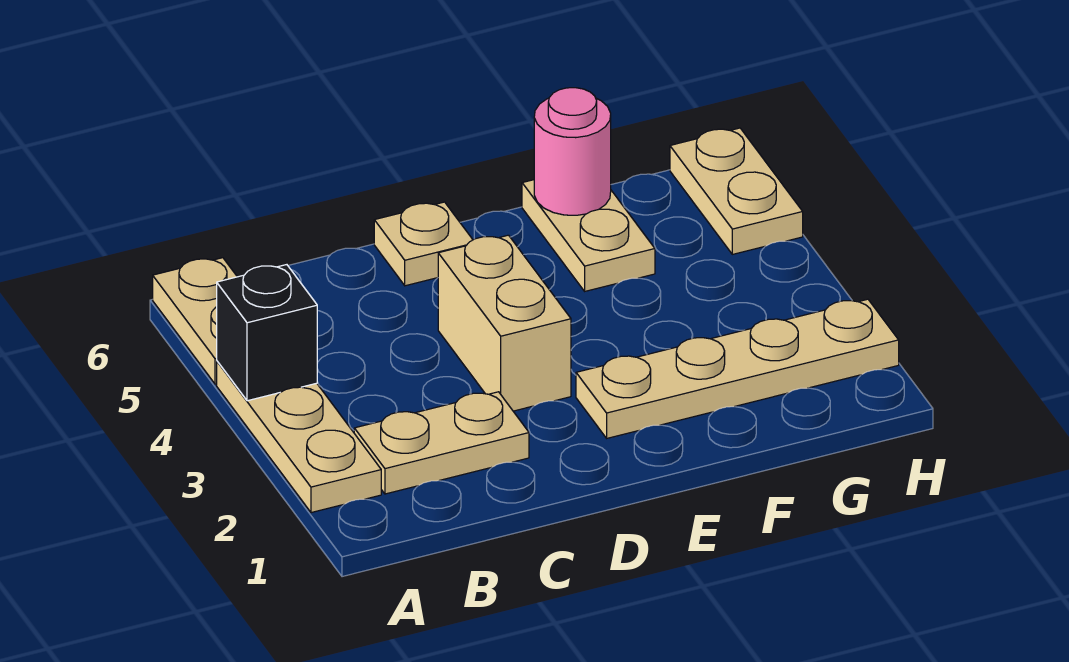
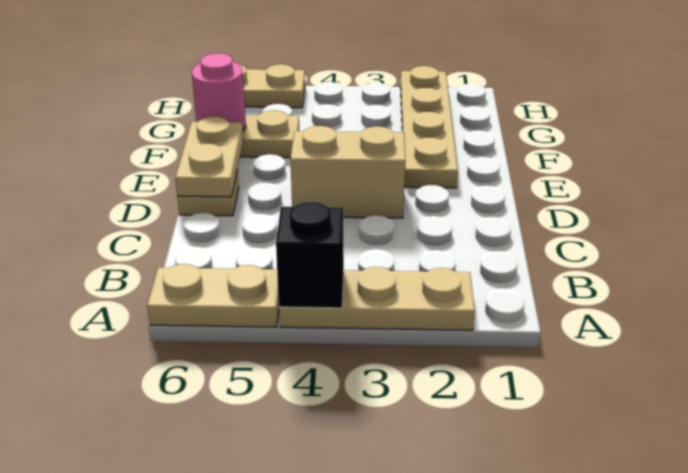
tan plate B2:C2 level 1 -> tan plate D6:E6 level 2

